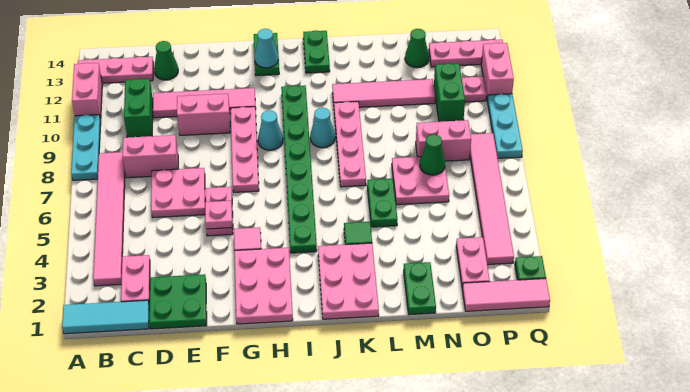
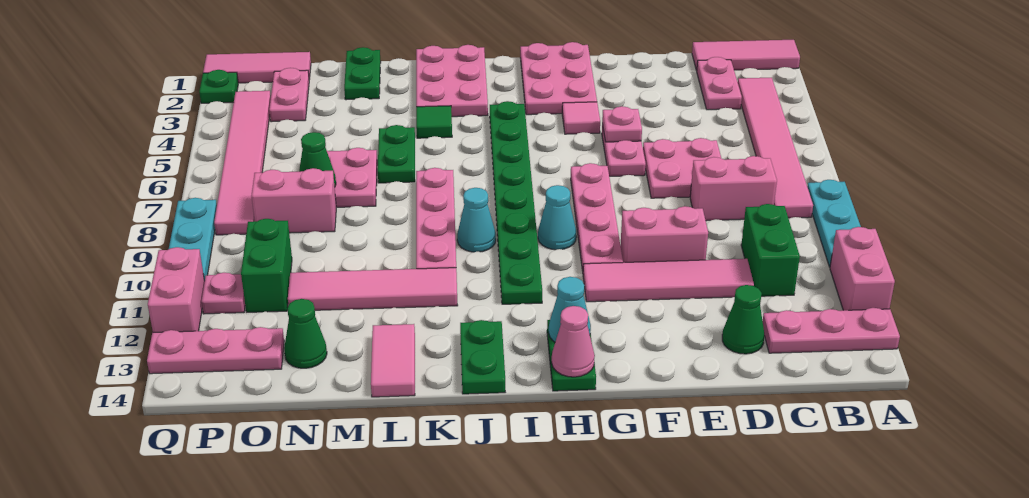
cyan tile A1:C1 level 1 -> pink tile A1:C1 level 1
green plate D1:E2 level 1 -> none
none -> pink cone H14 level 2
none -> pink tile L13:L14 level 1

